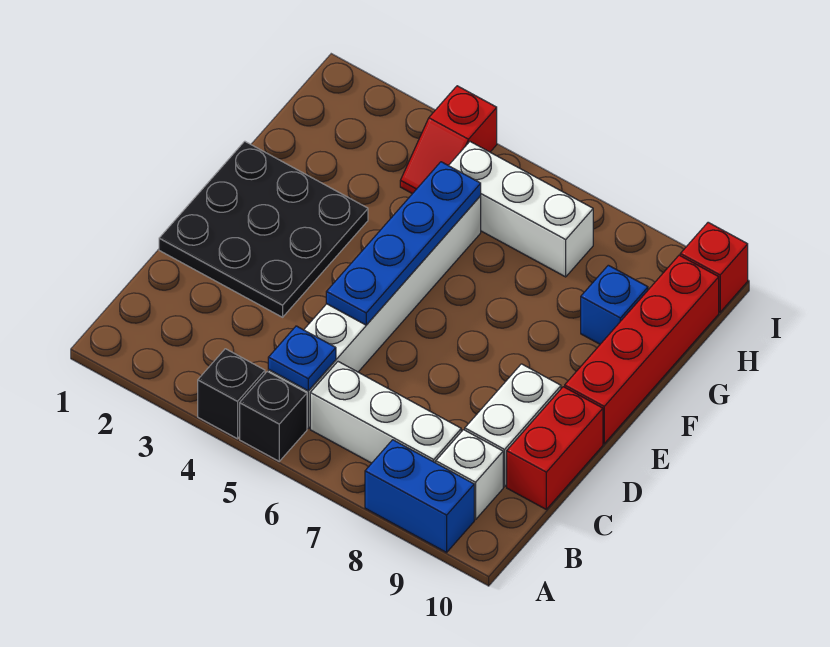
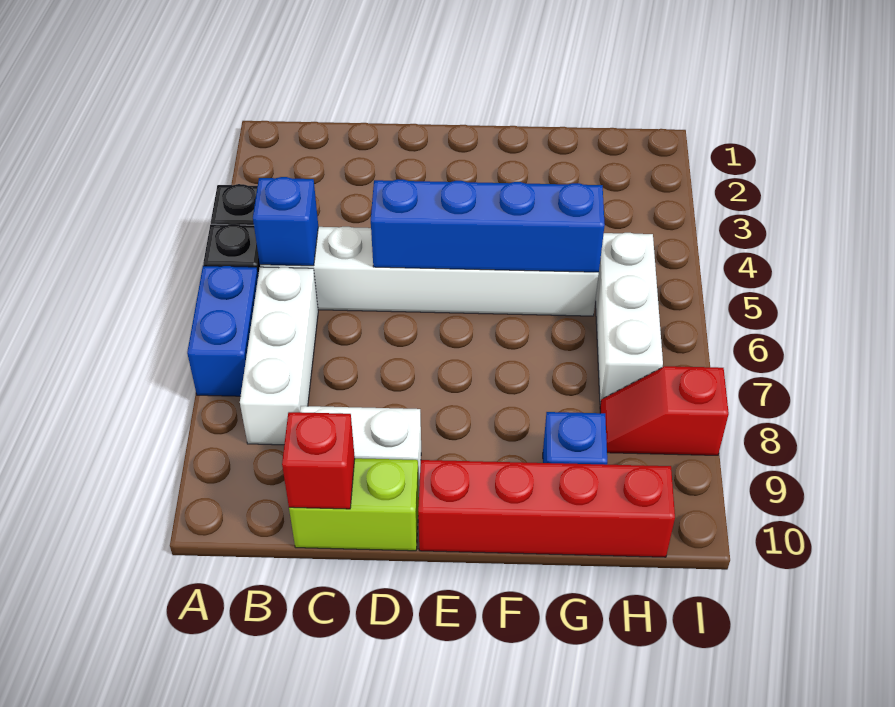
blue brick A8:A9 level 1 -> blue brick A6:A7 level 1
blue plate B5 level 2 -> blue brick B5 level 2
white brick B9 level 1 -> none
red brick C10:D10 level 1 -> lime brick C10:D10 level 1
black plate D1:F3 level 1 -> none
blue plate D5:G5 level 2 -> blue brick D5:G5 level 2
red slope H4:I4 level 1 top I -> red slope H8:I8 level 1 top I
red brick I10 level 1 -> red brick C10 level 2

